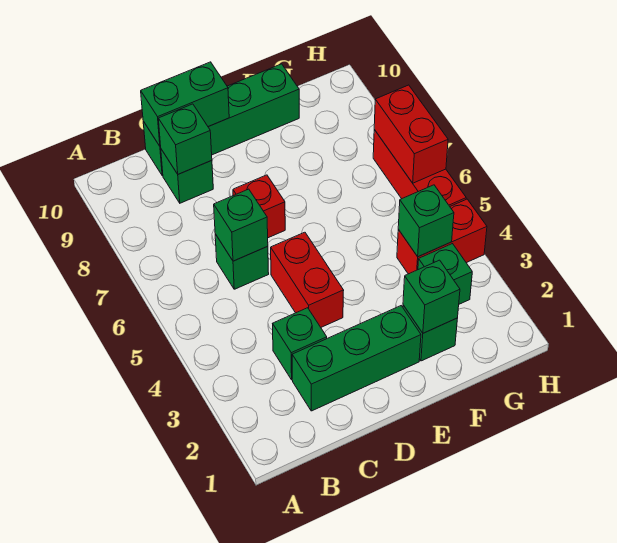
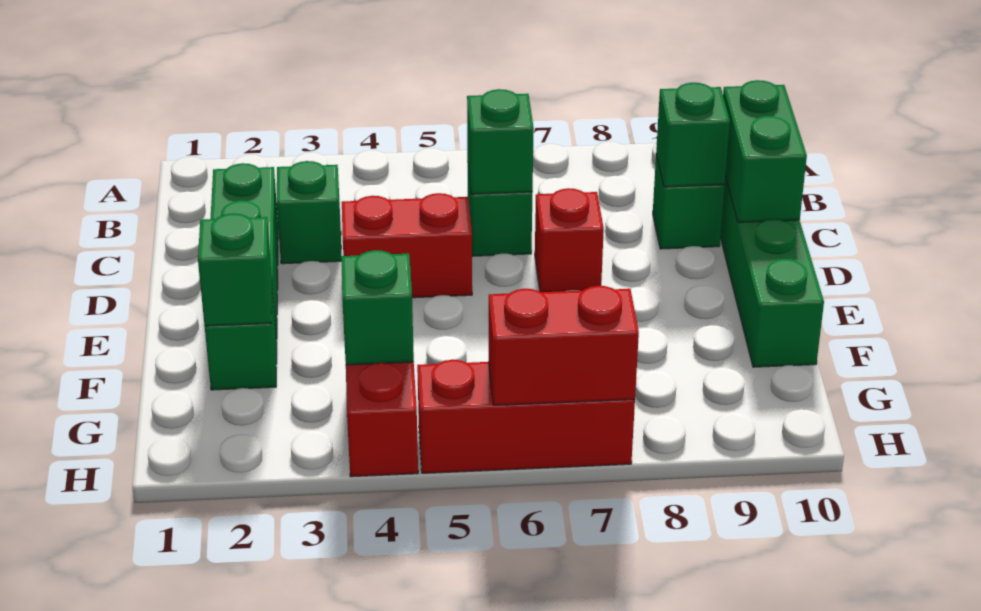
green brick G3 level 1 -> none

